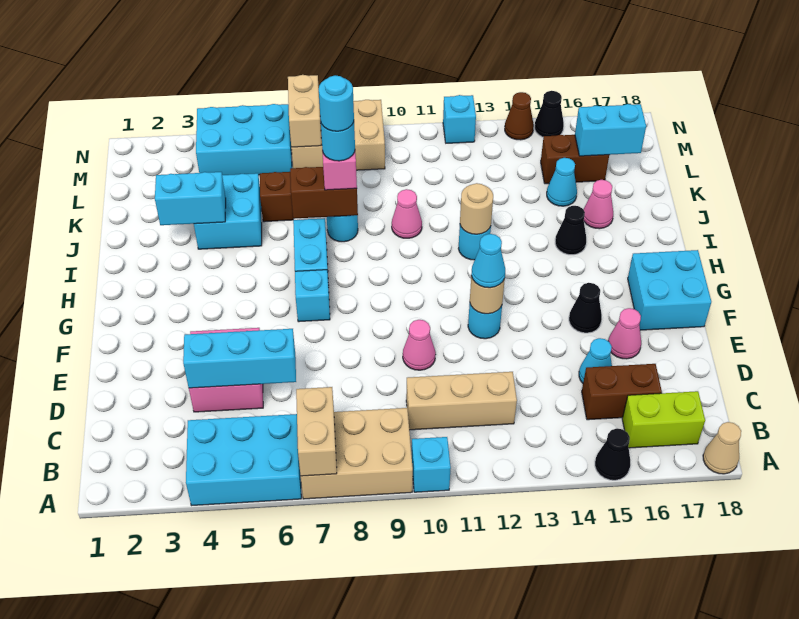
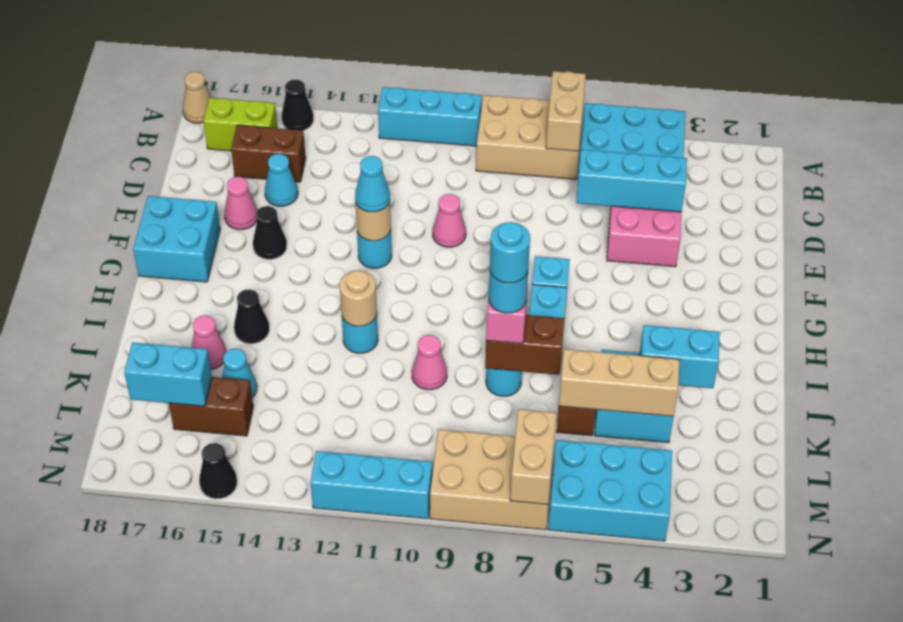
cyan brick A10 level 1 -> cyan brick A10:A12 level 1
tan brick C10:C12 level 1 -> tan brick K4:K6 level 2
cyan brick N12 level 1 -> cyan brick N10:N12 level 1
brown cone N14 level 1 -> none

